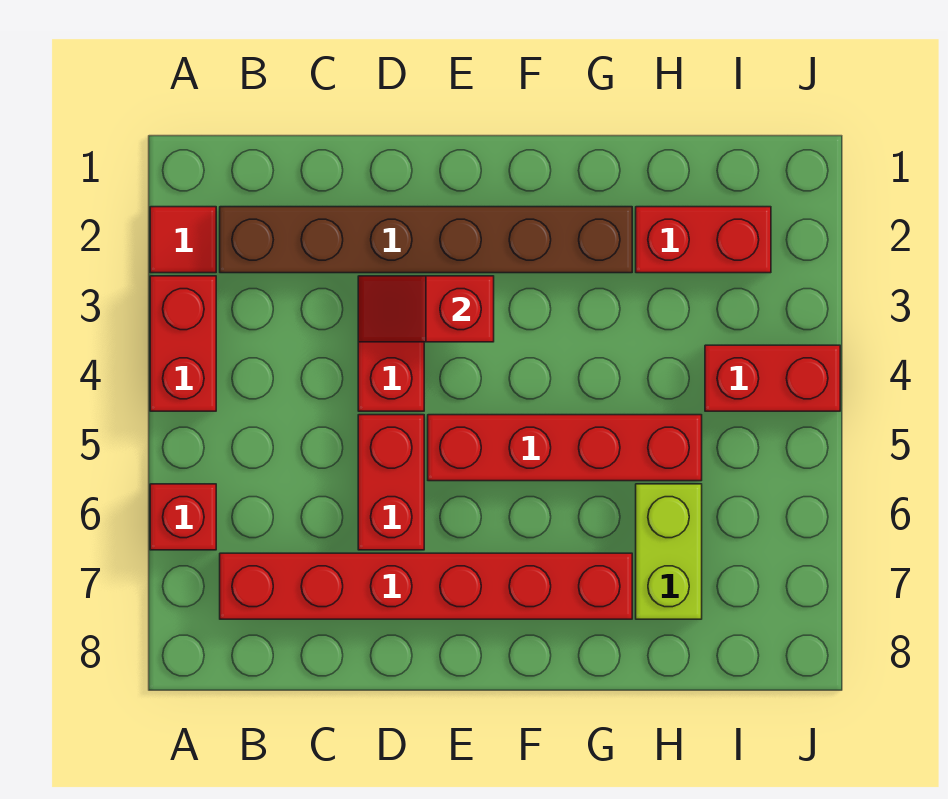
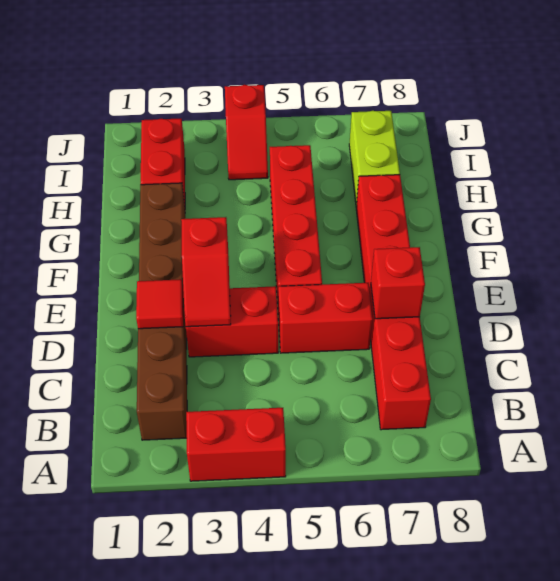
red tile A2 level 1 -> red tile D2 level 2
red brick A6 level 1 -> red brick D7 level 2
lime brick H6:H7 level 1 -> lime brick H7:I7 level 1
red brick I4:J4 level 1 -> red slope I4:J4 level 1 top J

